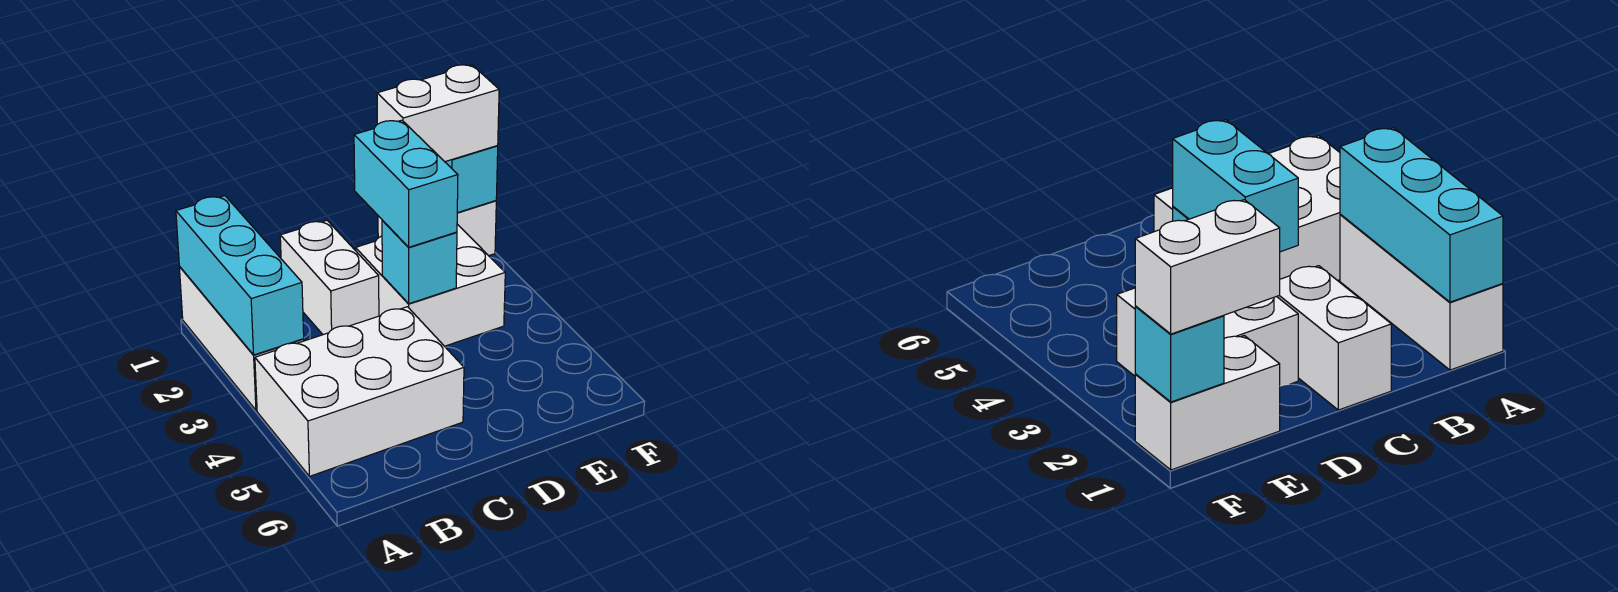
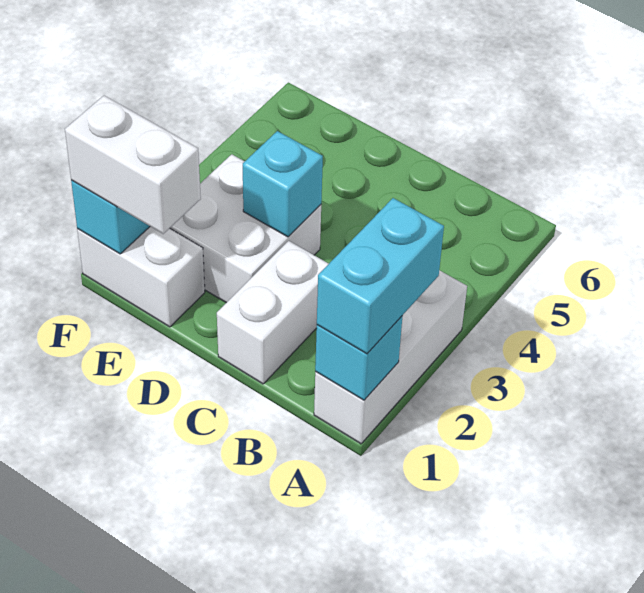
cyan brick A1:A3 level 2 -> cyan brick A1 level 2
white brick A4:C5 level 1 -> none
cyan brick D2:D3 level 3 -> cyan brick A1:A2 level 3

